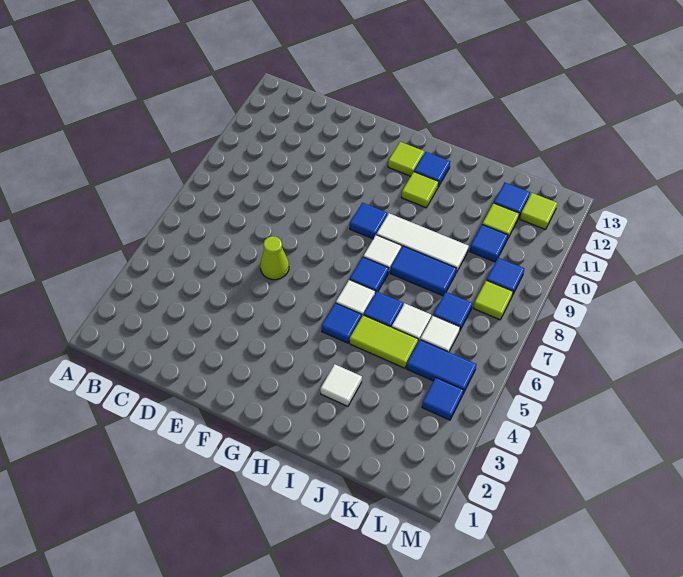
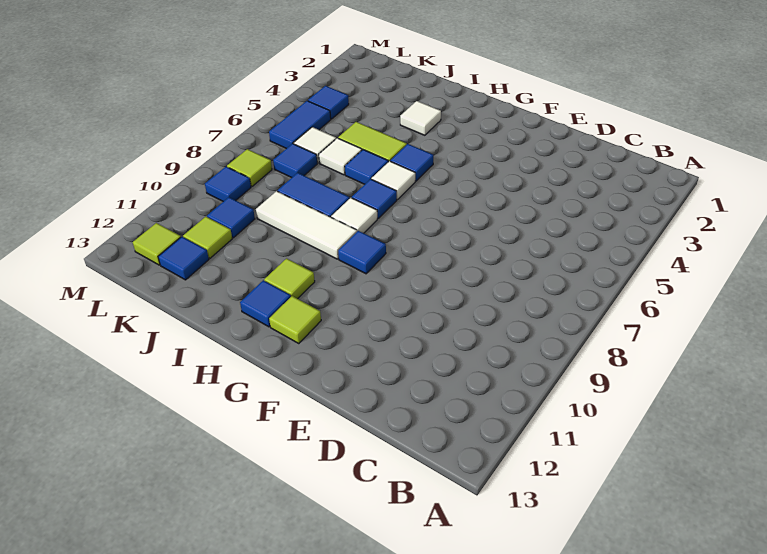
lime cone E6 level 1 -> none
blue tile K5:L5 level 1 -> blue tile L5:L6 level 1

